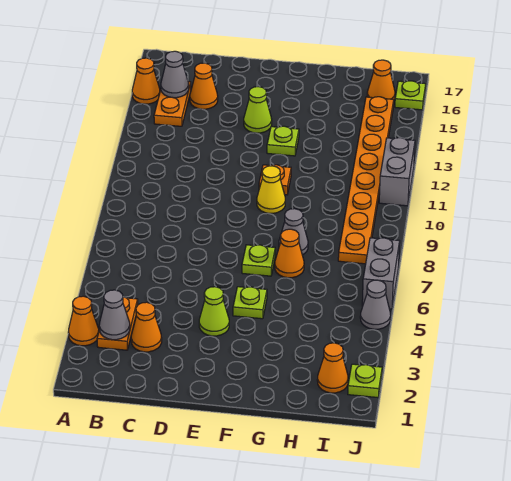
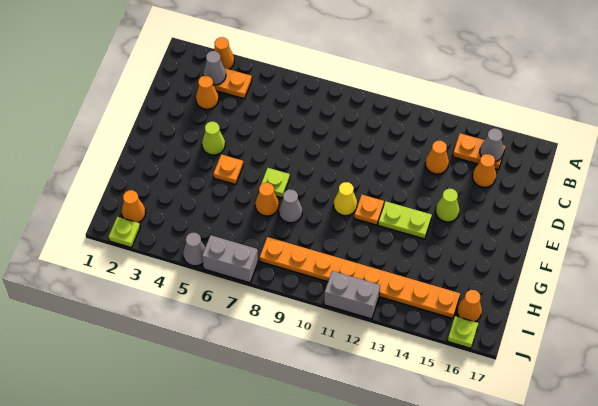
orange cone A15 level 1 -> orange cone C13 level 1
lime plate F5 level 1 -> orange plate F5 level 1
lime plate F13 level 1 -> lime plate F12:F13 level 1

